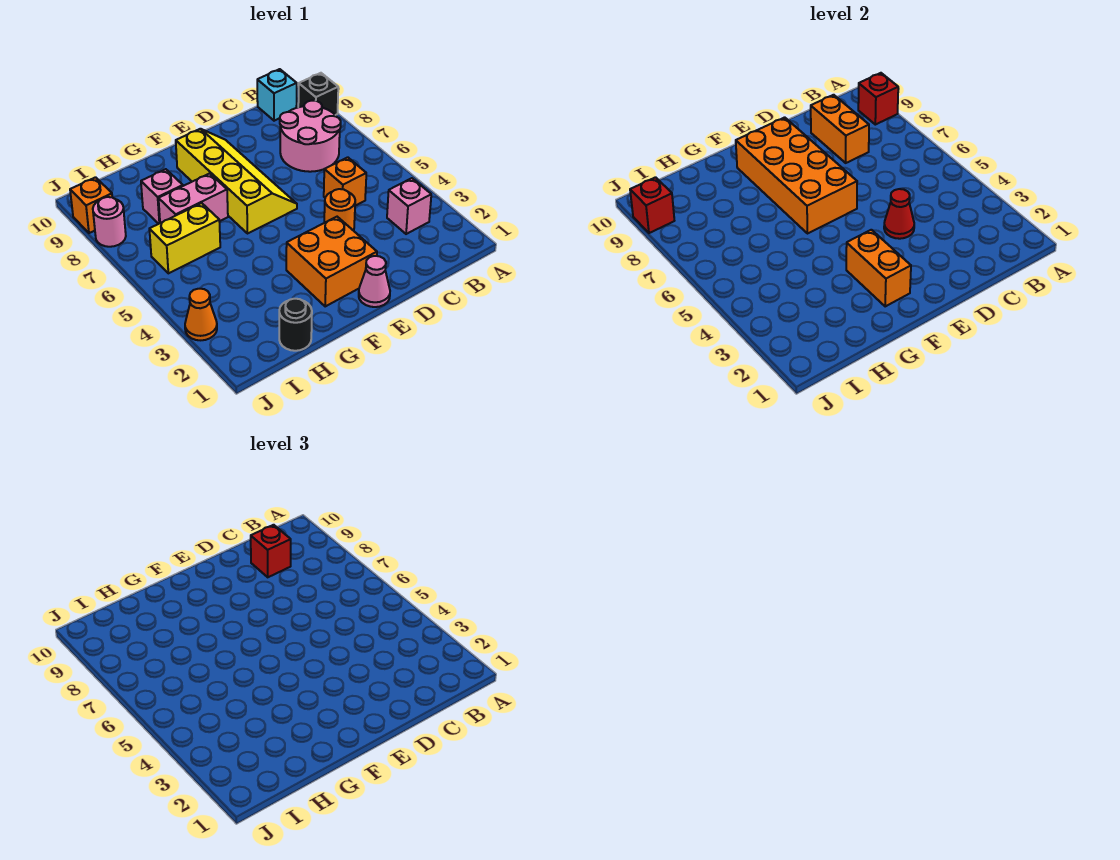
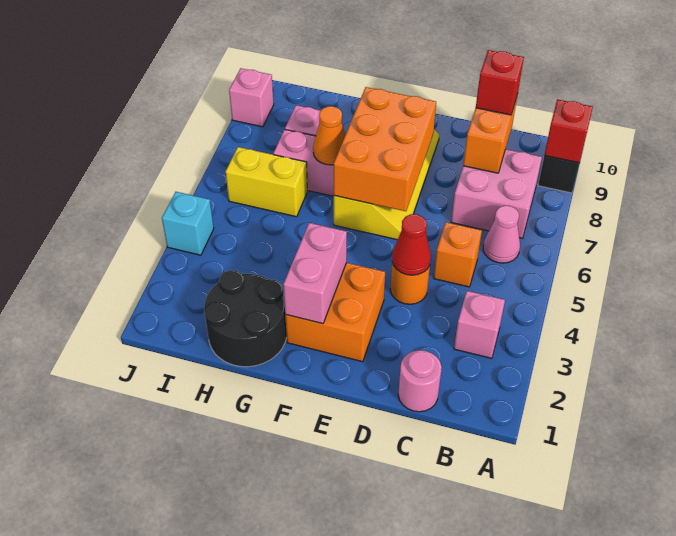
pink round brick B7:C8 level 1 -> pink brick B7:C8 level 1
cyan brick B10 level 1 -> cyan brick J4 level 1
pink cone E1 level 1 -> pink cone B6 level 1
orange brick E6:F9 level 2 -> orange brick E6:F8 level 2
orange brick F2:F3 level 2 -> pink brick F2:F3 level 2
black round brick H1 level 1 -> black round brick G1:H2 level 1
orange cone J3 level 1 -> orange cone G7 level 2
pink round brick J8 level 1 -> pink round brick C1 level 1
orange brick J9 level 1 -> pink brick J9 level 1
red brick J9 level 2 -> none

